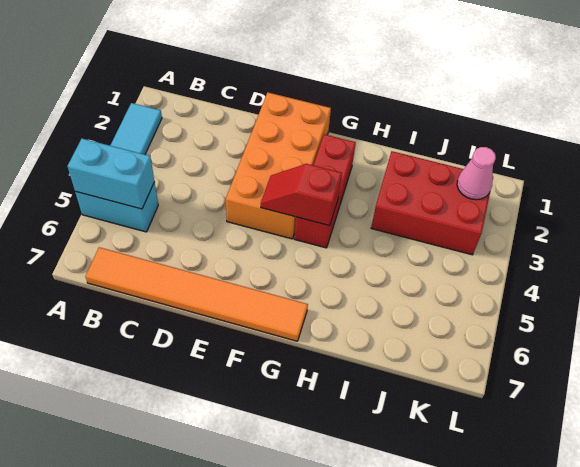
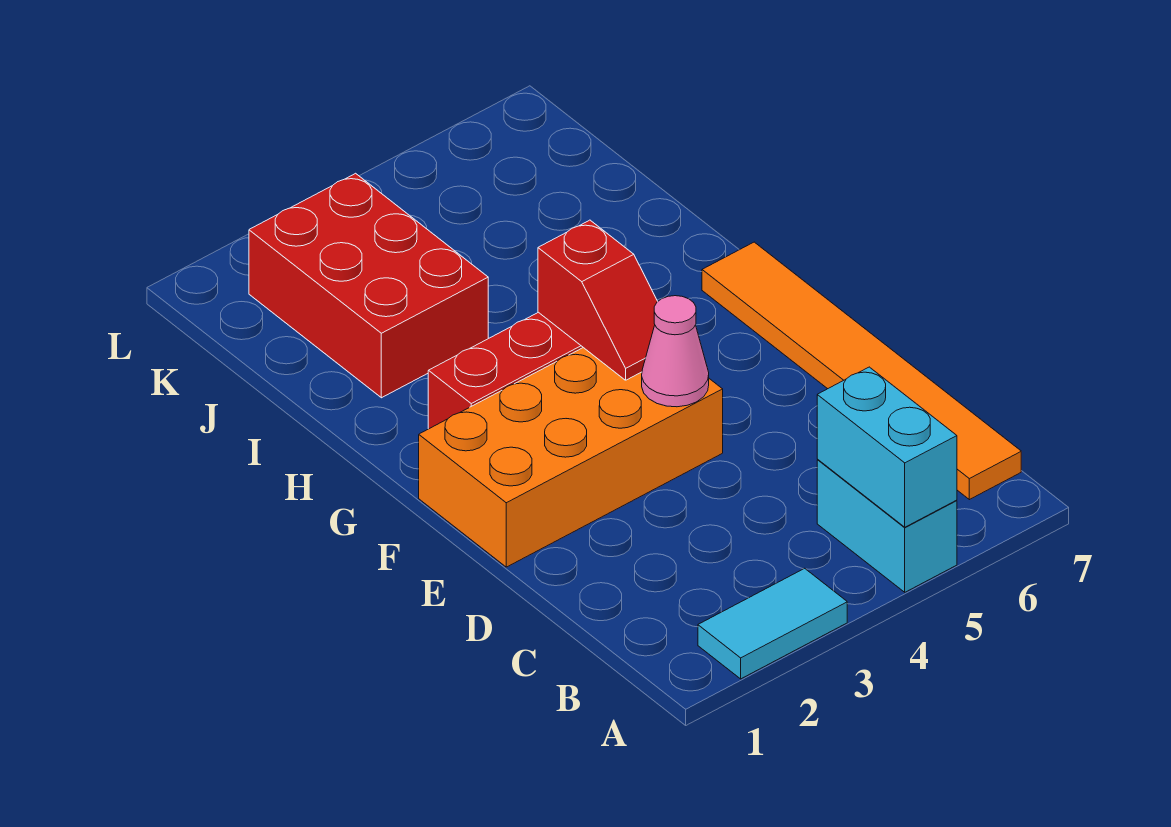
pink cone K2 level 2 -> pink cone E4 level 2

